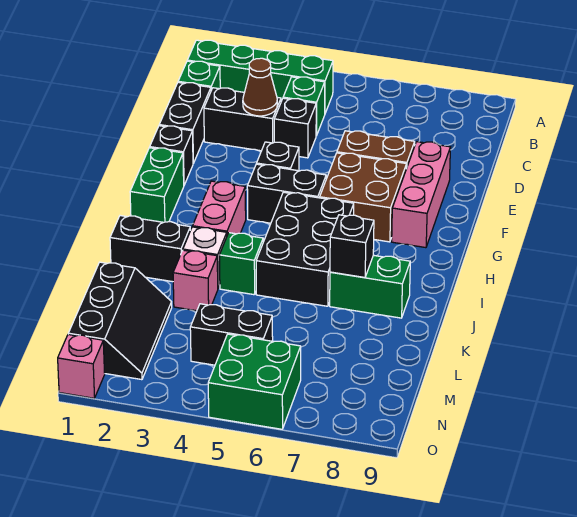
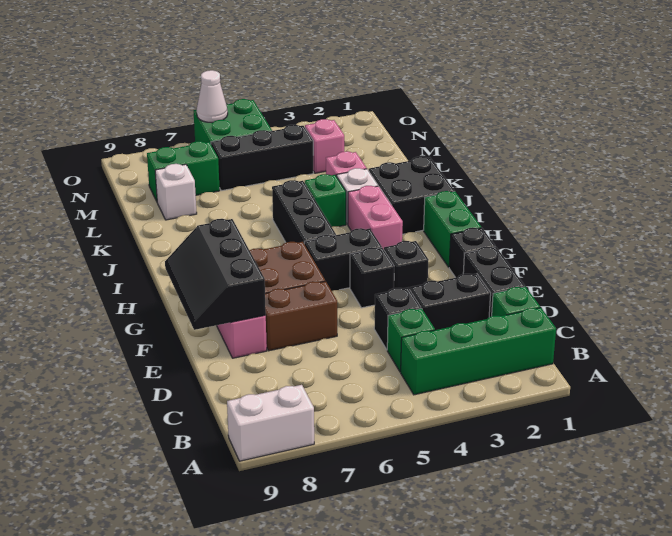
none -> white brick A8:A9 level 1
brown cone D3 level 2 -> none
black brick H5:J6 level 1 -> black brick H5:J5 level 1
black brick J1:J2 level 1 -> black brick I1:J2 level 1
green brick J7:J8 level 1 -> green brick M7:M8 level 1
black brick J7 level 2 -> black brick F3 level 1
black slope L1:N2 level 1 top 1 -> black slope E8:G9 level 2 top 8
none -> white brick L8 level 1
black brick M4:M5 level 1 -> black brick M4:M6 level 1
pink brick O1 level 1 -> pink brick M3 level 1
none -> white cone O6 level 2

